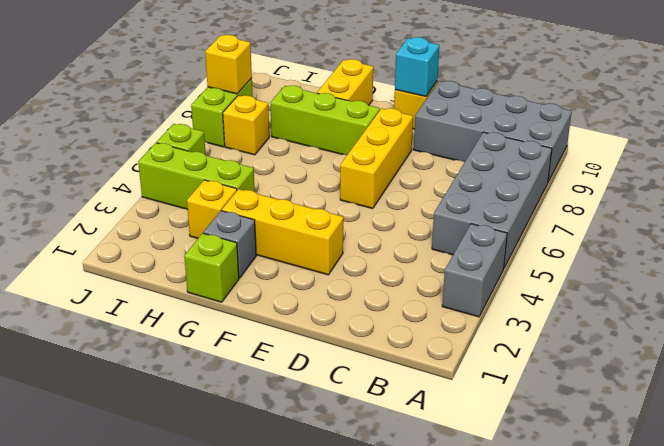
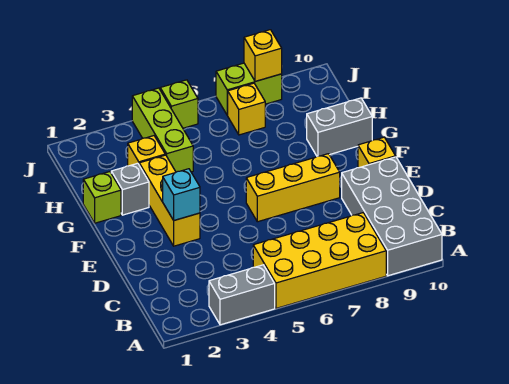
grey brick A5:B8 level 1 -> yellow brick A5:B8 level 1
cyan brick E10 level 2 -> cyan brick E3 level 2
lime brick F8:H8 level 1 -> none
yellow brick G9:G10 level 1 -> grey brick G9:G10 level 1

